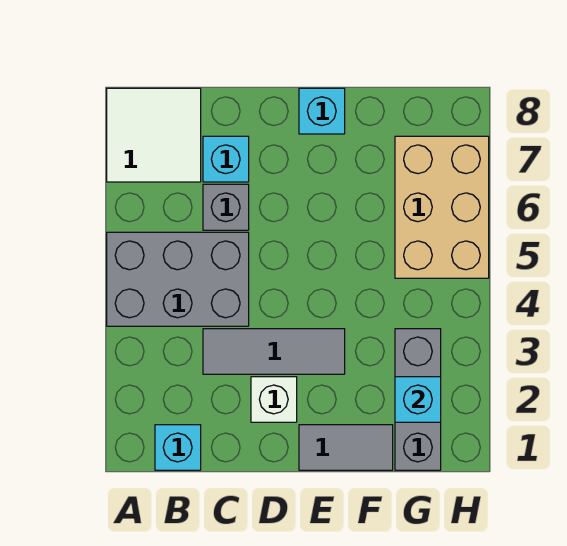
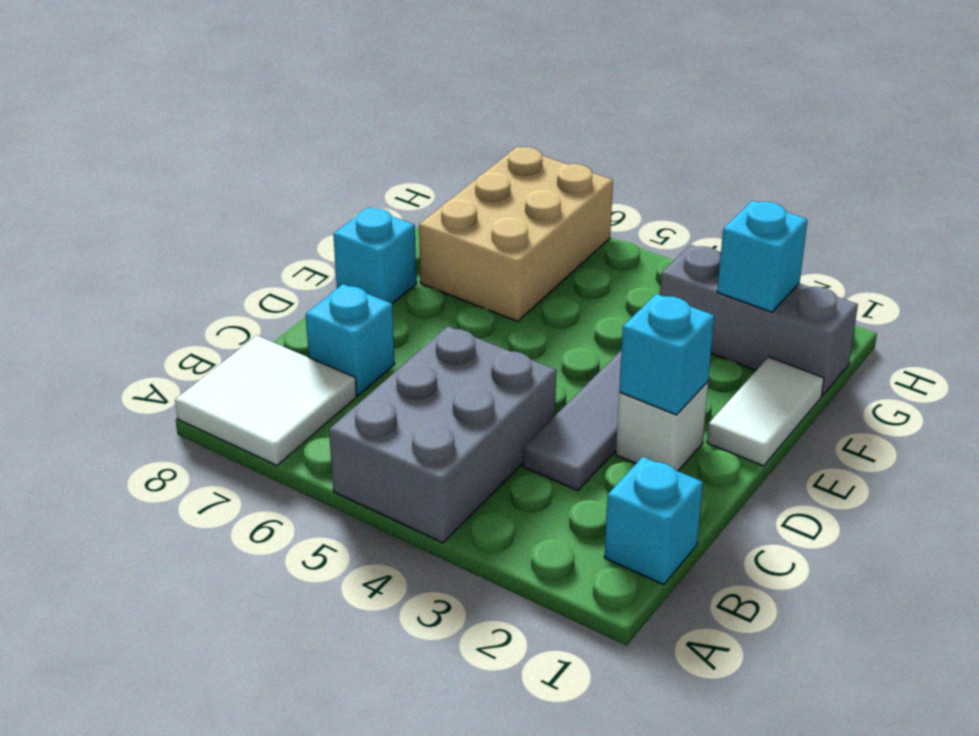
grey brick C6 level 1 -> none
none -> cyan brick D2 level 2
grey tile E1:F1 level 1 -> white tile E1:F1 level 1
tan brick G5:H7 level 1 -> tan brick F6:H7 level 1

